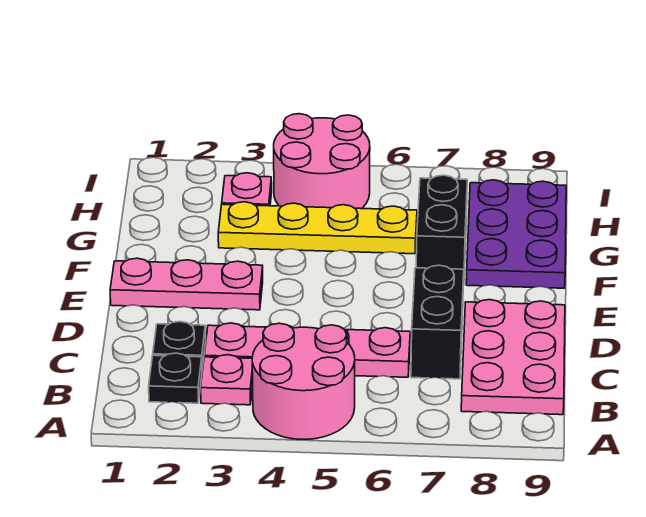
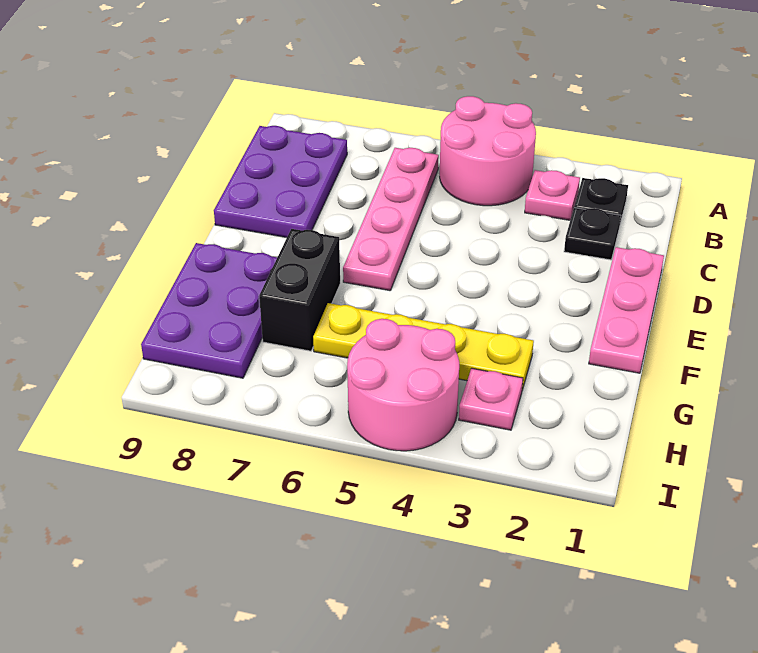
pink plate B8:D9 level 1 -> purple plate B8:D9 level 1
pink plate C3:C6 level 1 -> pink plate B6:E6 level 1
black brick C7:D7 level 1 -> none
pink plate E1:E3 level 1 -> pink plate D1:F1 level 1

